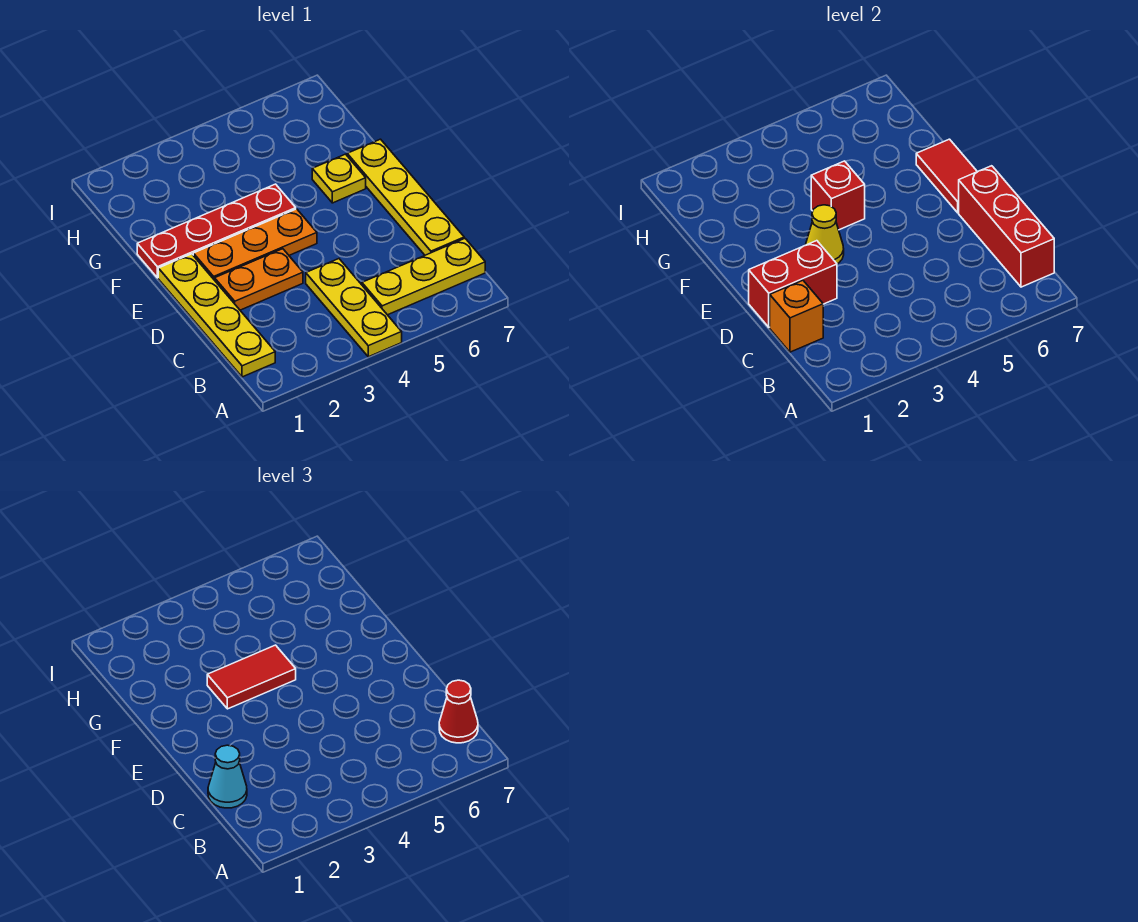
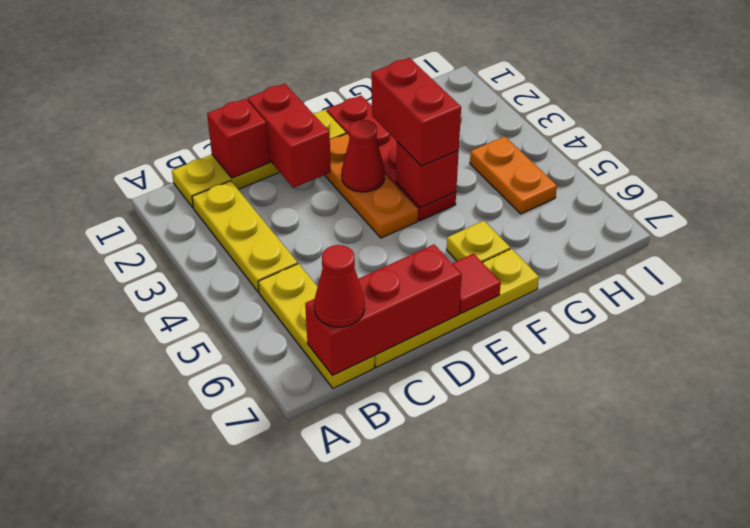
yellow plate A4:C4 level 1 -> yellow plate B2:B4 level 1
orange brick C1 level 2 -> red brick C1 level 2
cyan cone C1 level 3 -> none
orange plate D2:D3 level 1 -> orange plate H4:H5 level 1
yellow cone E3 level 2 -> red cone E3 level 2
red tile E7:F7 level 2 -> red tile E7 level 2
red tile F3:F4 level 3 -> red brick F3:F4 level 3

